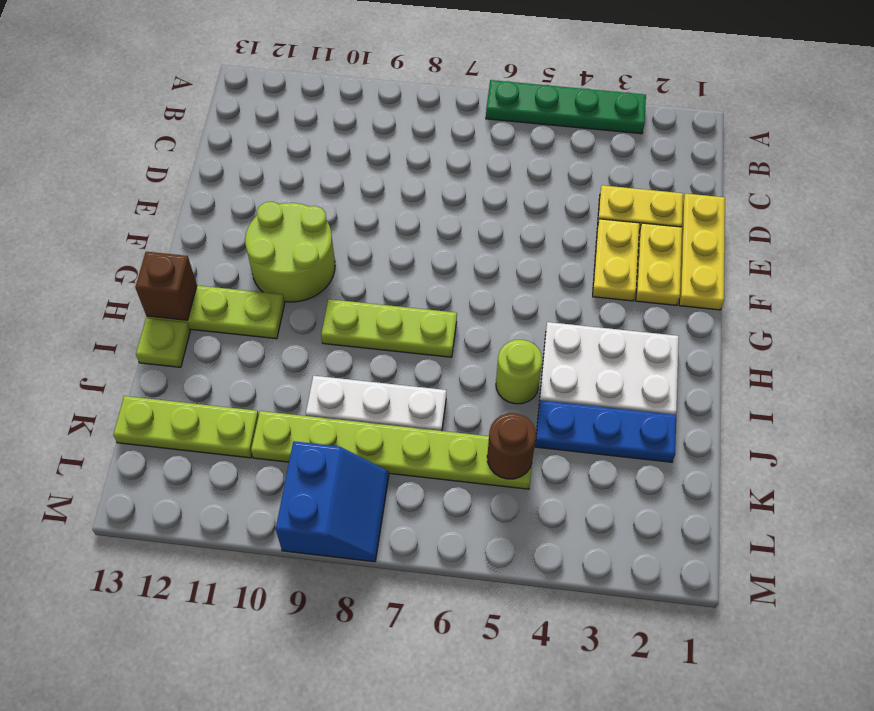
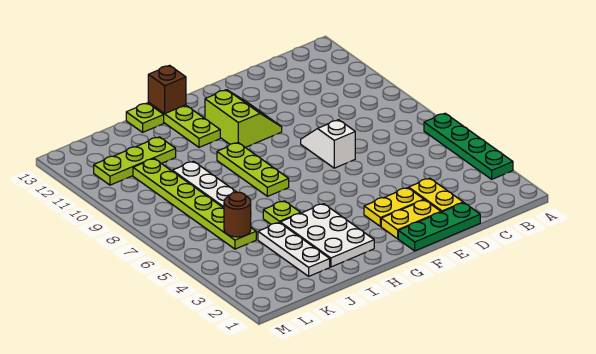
yellow plate D1:F1 level 1 -> green plate D1:F1 level 1
none -> white slope E7:E8 level 1 top 7
lime round brick F10:G11 level 1 -> lime slope F10:G11 level 1 top G
lime round brick I5 level 1 -> lime plate I5 level 1
blue plate J2:J4 level 1 -> white plate J2:J4 level 1
lime plate K11:K13 level 1 -> lime plate J11:L11 level 1
blue slope L8:M9 level 1 top 9 -> none

